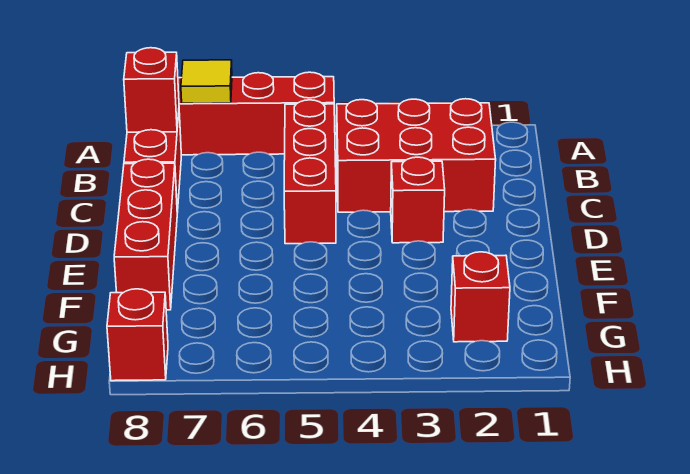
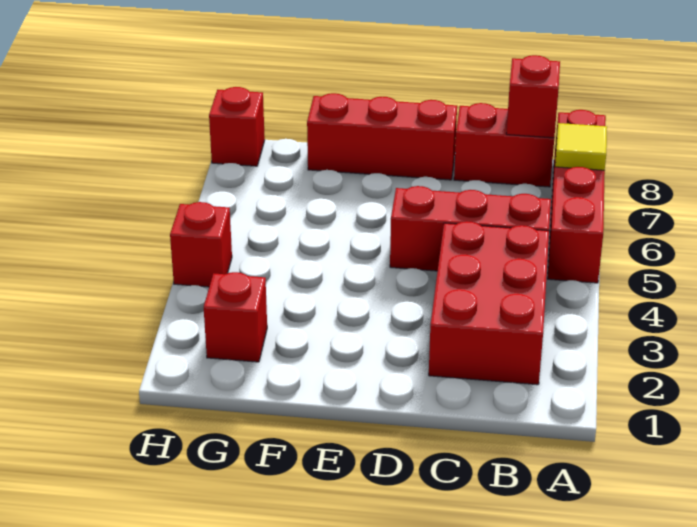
red brick D3 level 1 -> red brick H4 level 1

